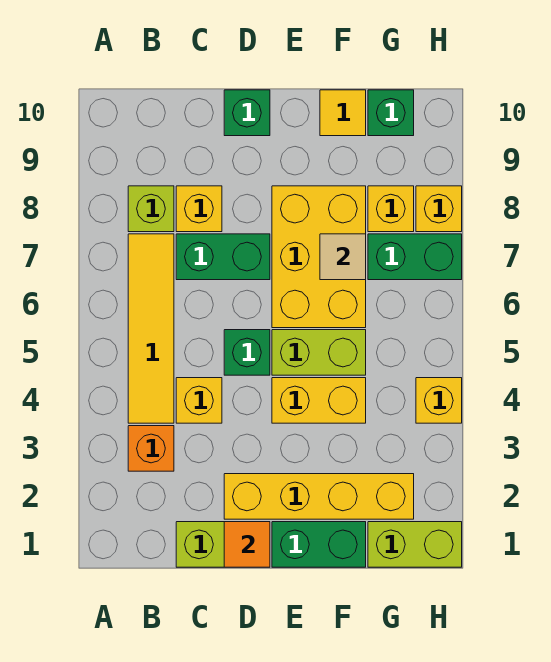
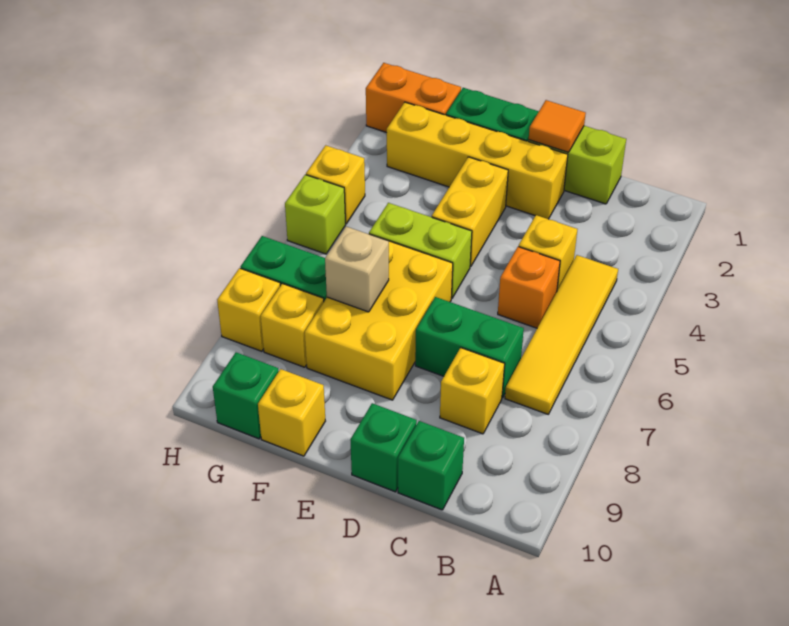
orange brick B3 level 1 -> orange brick C5 level 1
lime brick B8 level 1 -> lime brick H5 level 1
green brick D5 level 1 -> green brick C10 level 1
yellow brick E4:F4 level 1 -> yellow brick E3:E4 level 1
tan tile F7 level 2 -> tan brick F7 level 2
yellow tile F10 level 1 -> yellow brick F10 level 1
lime brick G1:H1 level 1 -> orange brick G1:H1 level 1

